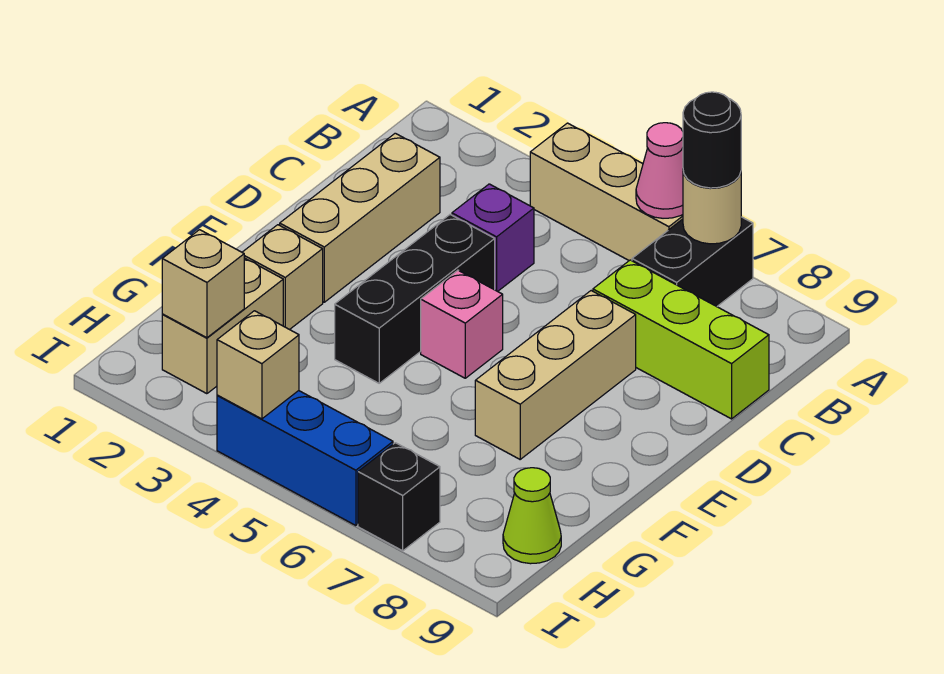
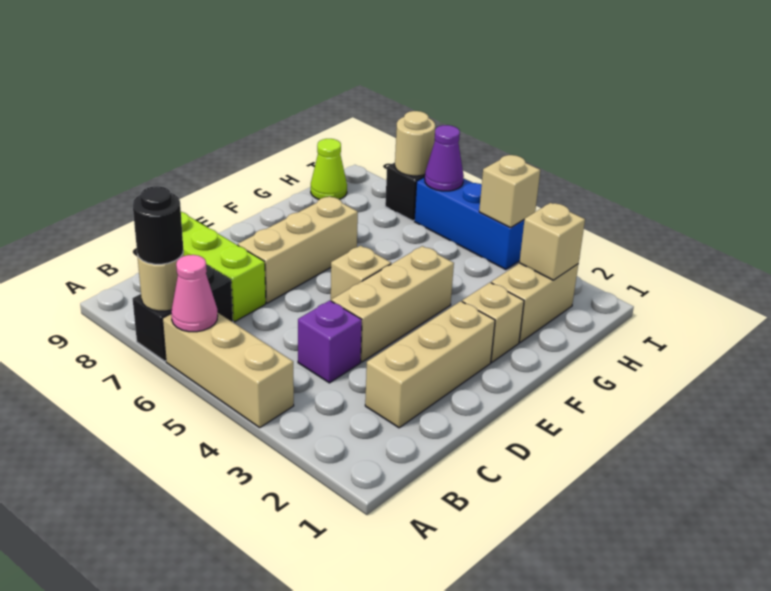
black brick D4:F4 level 1 -> tan brick D4:F4 level 1
pink brick E5 level 1 -> tan brick E5 level 1
none -> purple cone I6 level 2
none -> tan round brick I7 level 2

